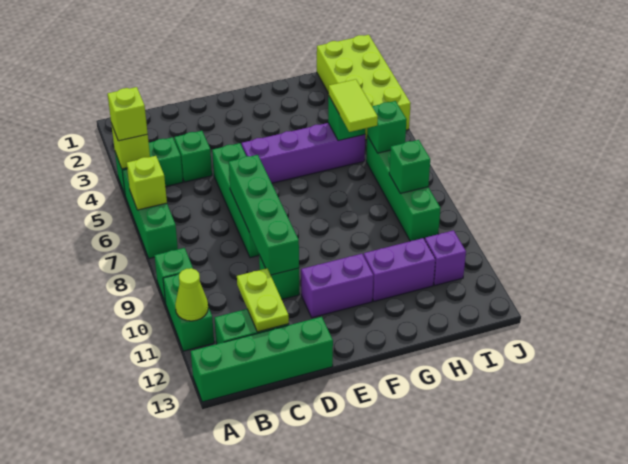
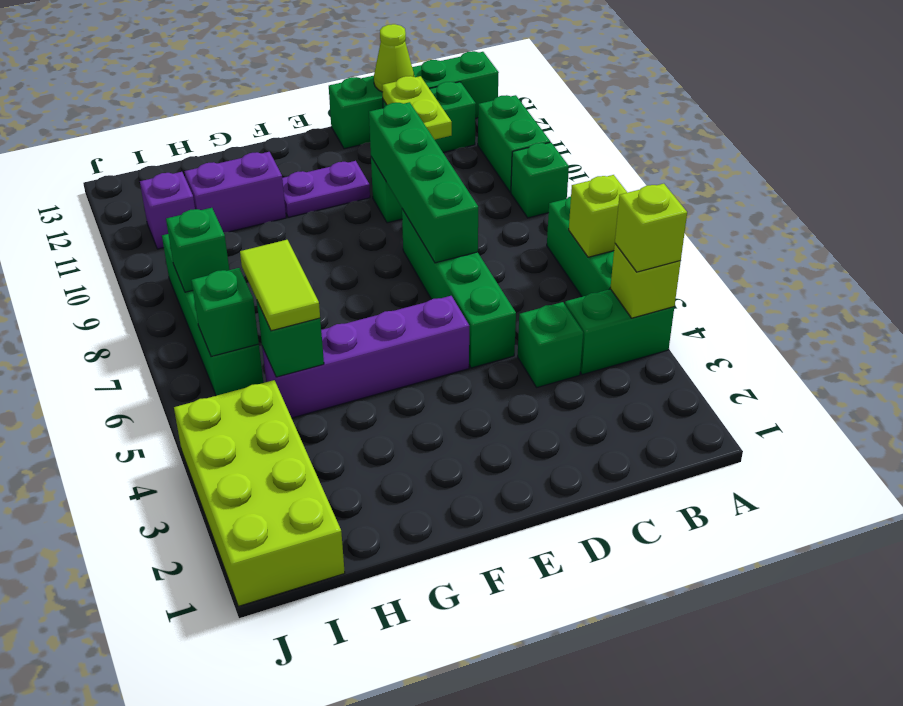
lime cone A11 level 2 -> lime cone C13 level 2
purple brick E11:F11 level 1 -> purple plate E11:F11 level 1

